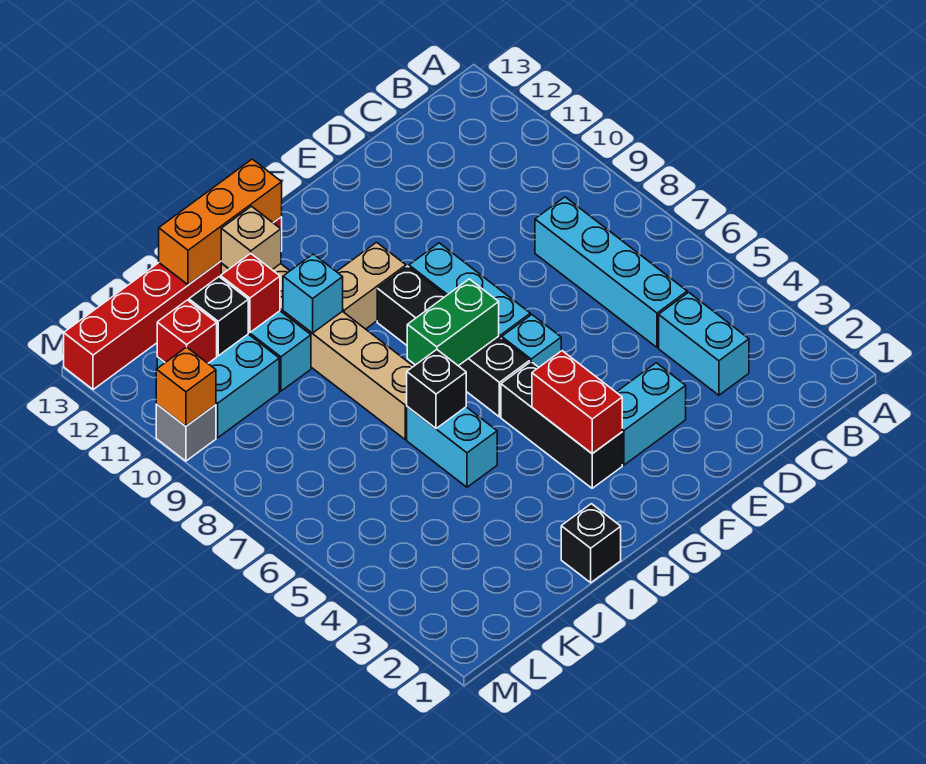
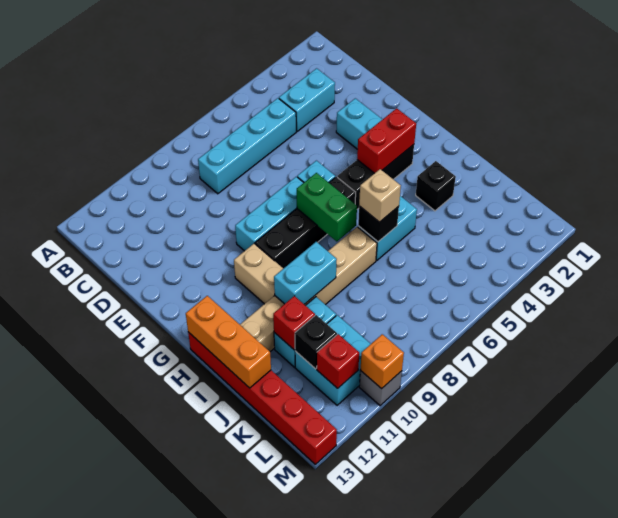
black brick I1 level 1 -> black brick I3 level 1
cyan brick I10 level 2 -> cyan brick I9:I10 level 2
tan brick I12 level 2 -> tan brick I6 level 3

